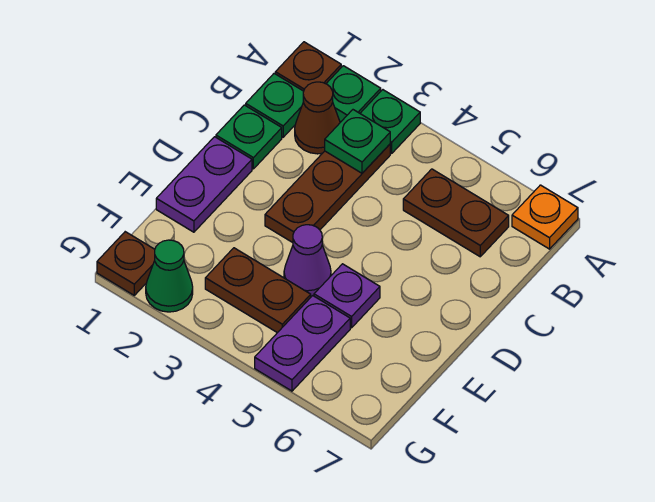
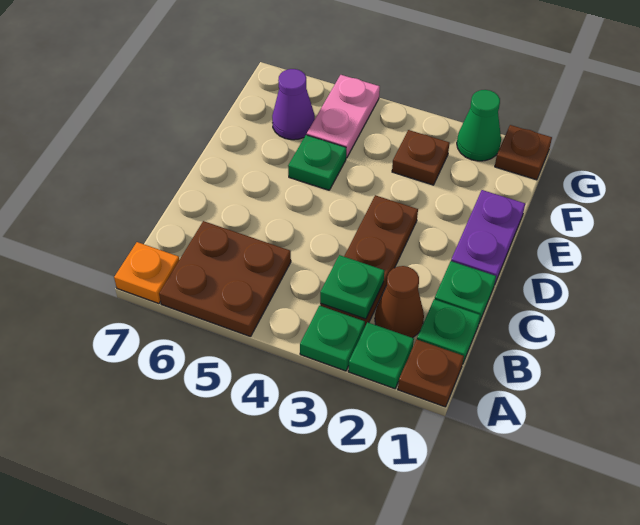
brown plate B5:B6 level 1 -> brown plate A5:B6 level 1
purple cone E4 level 1 -> purple cone F6 level 1
purple plate E5 level 1 -> green plate E5 level 1
brown plate F3:F4 level 1 -> brown plate F3 level 1
purple plate F5:G5 level 1 -> pink plate F5:G5 level 1

